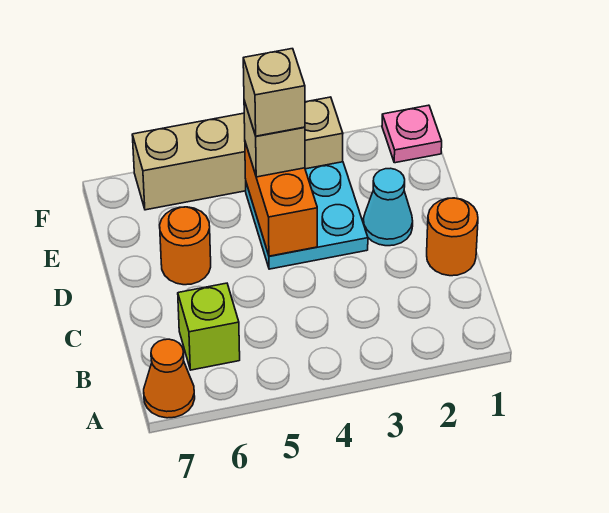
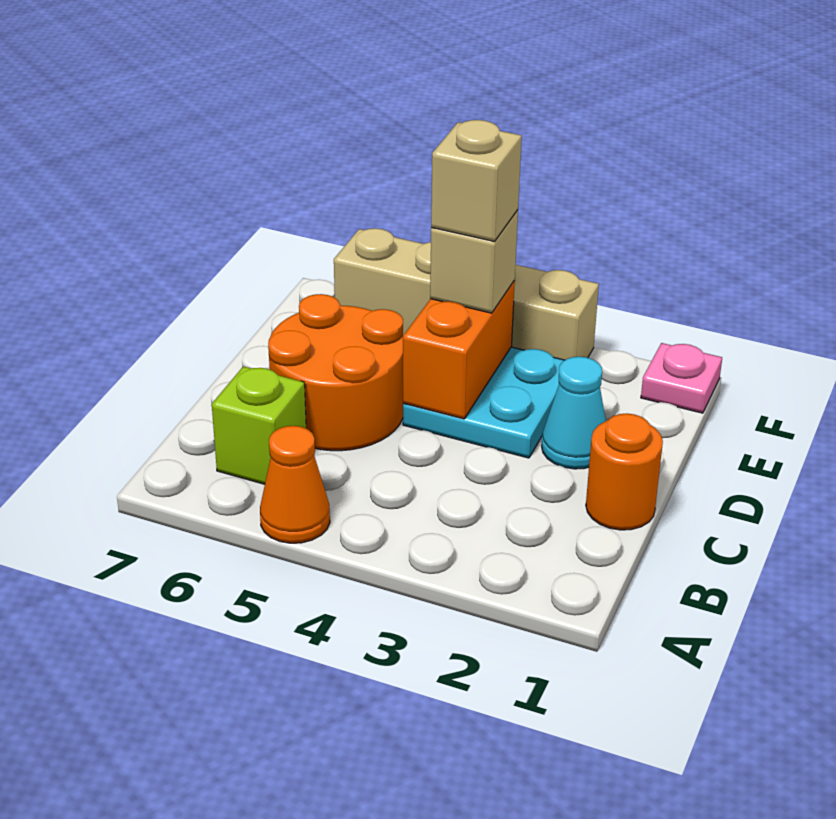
orange cone A7 level 1 -> orange cone A5 level 1
orange round brick D6 level 1 -> orange round brick C5:D6 level 1

